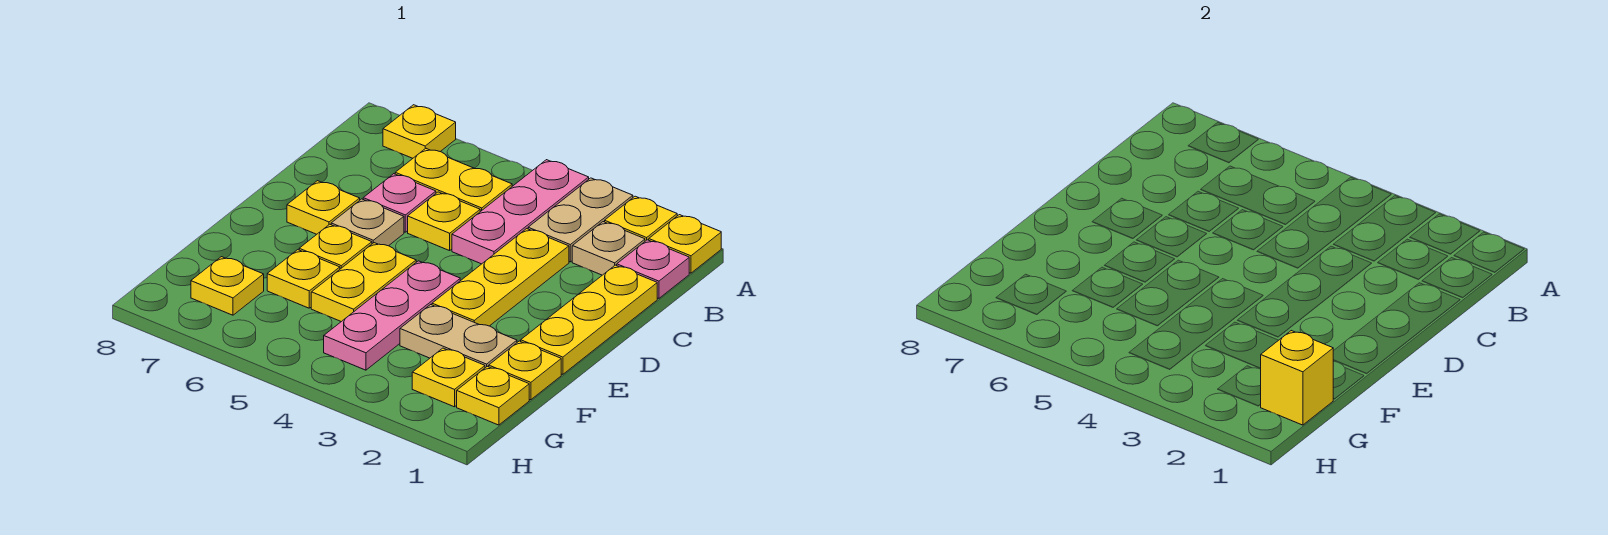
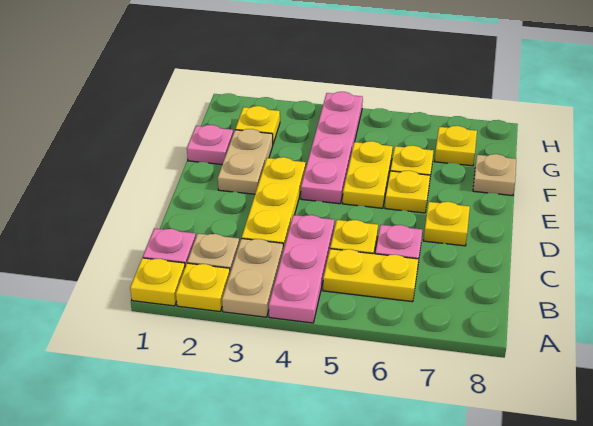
yellow plate A7 level 1 -> none
yellow plate C1:E1 level 1 -> none
tan plate D6 level 1 -> tan plate F8 level 1
pink plate E4:G4 level 1 -> pink plate E4:H4 level 1
yellow plate F1 level 1 -> pink plate F1 level 1
tan plate F2:F3 level 1 -> tan plate E2:F2 level 1
yellow plate G1 level 1 -> none
yellow brick G1 level 2 -> none

